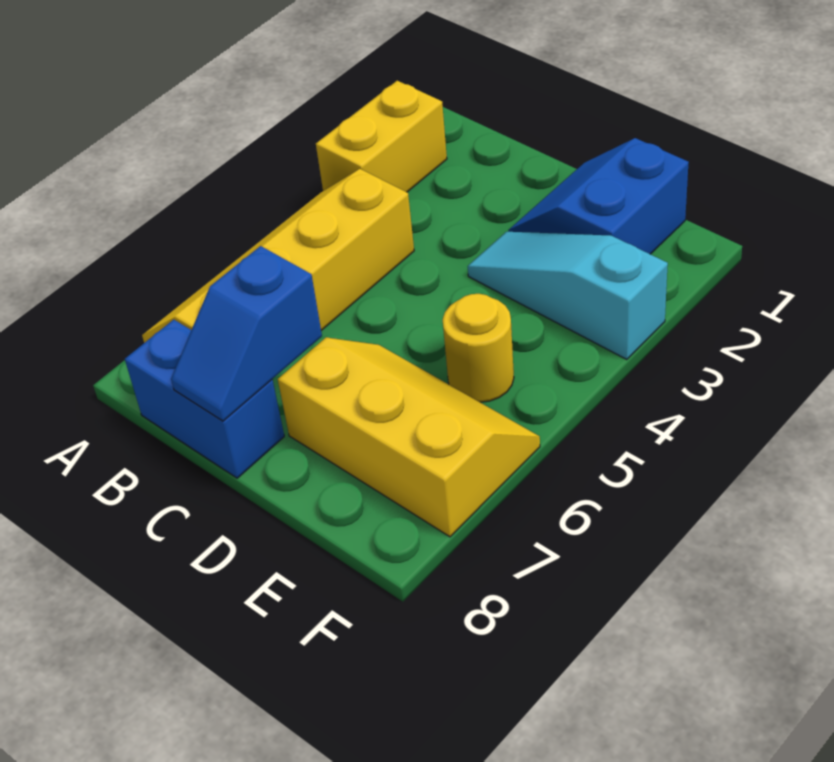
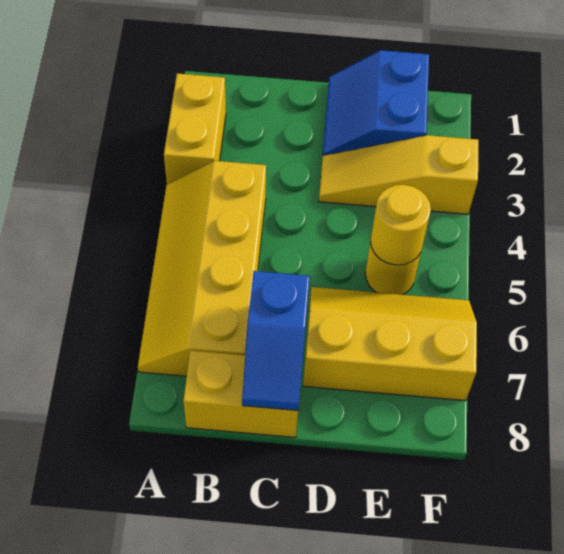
blue brick B8:C8 level 1 -> yellow brick B8:C8 level 1
cyan slope D3:F3 level 1 top F -> yellow slope D3:F3 level 1 top F
none -> yellow round brick E5 level 2

